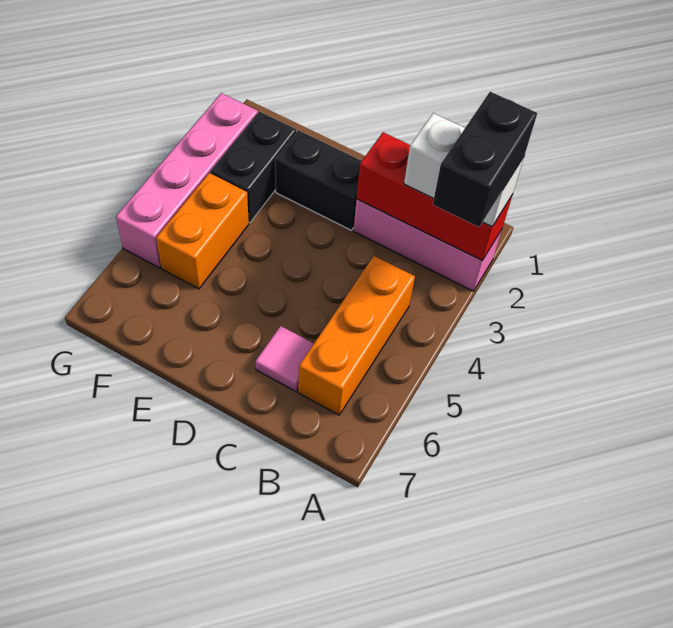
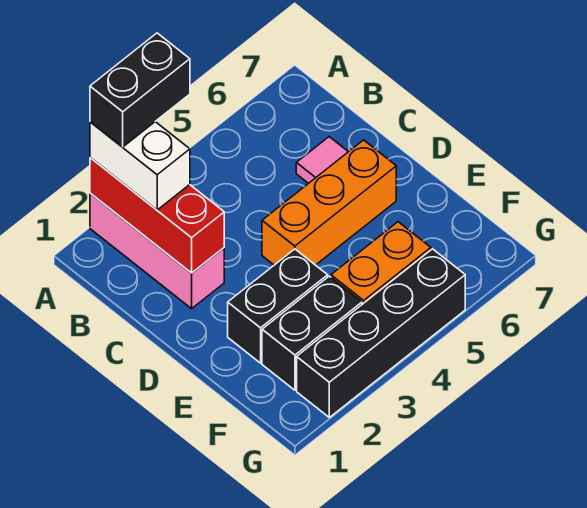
orange brick B4:B6 level 1 -> orange brick D4:D6 level 1
black brick D2:E2 level 1 -> black brick E2:E3 level 1
pink brick G2:G5 level 1 -> black brick G2:G5 level 1

